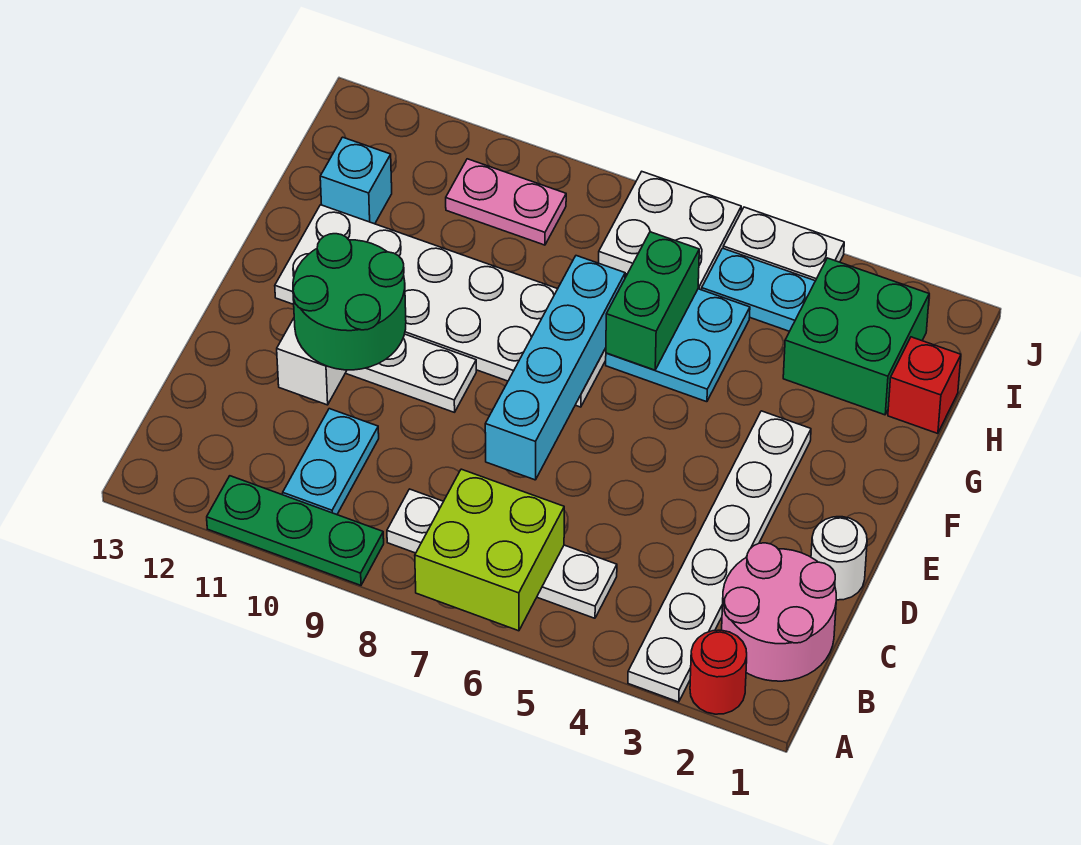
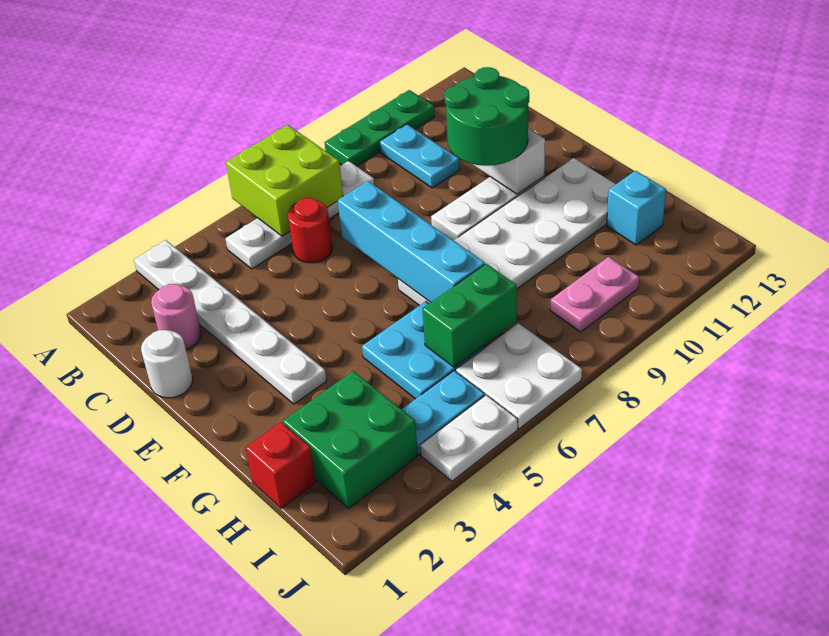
red round brick A2 level 1 -> red round brick C6 level 1
pink round brick B1:C2 level 1 -> pink round brick C2 level 1
green brick G6:H6 level 2 -> green brick H6:H7 level 2

